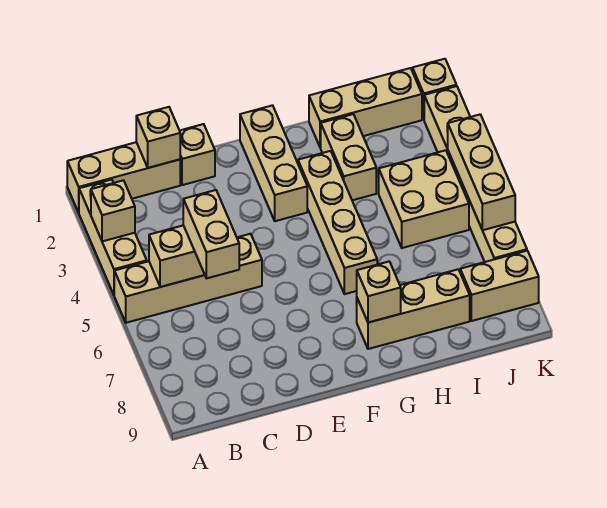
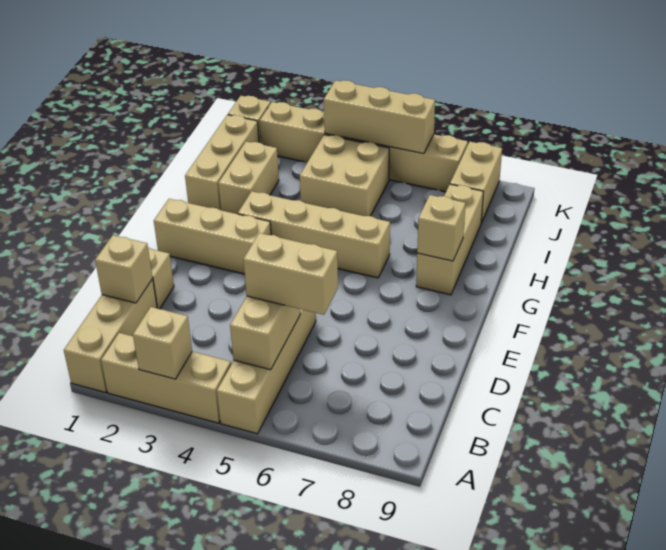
tan brick H2:H3 level 1 -> tan brick H2:I2 level 1

